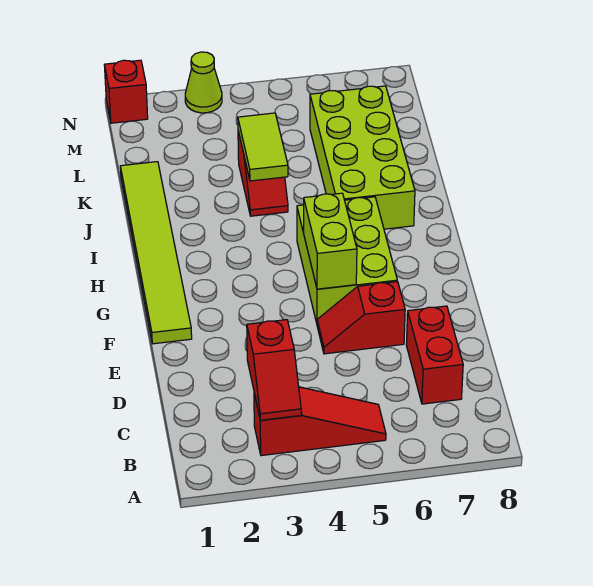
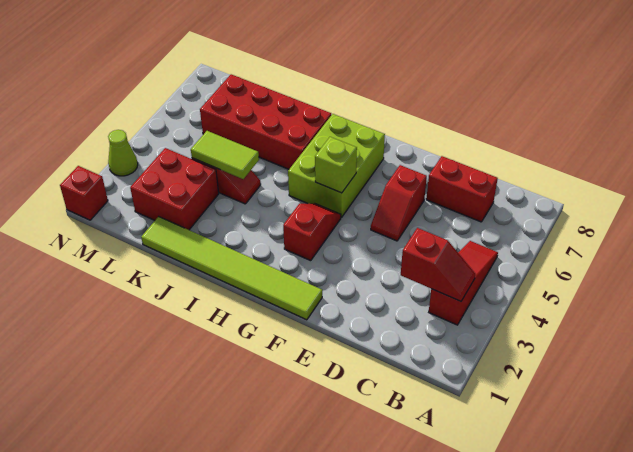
lime brick F5:H6 level 1 -> lime brick G5:H7 level 1
lime brick F5:G5 level 2 -> lime brick G5 level 2
none -> red slope G3:G4 level 1 top 3
lime brick I6:L7 level 1 -> red brick I6:L7 level 1
none -> red brick K2:L3 level 1

